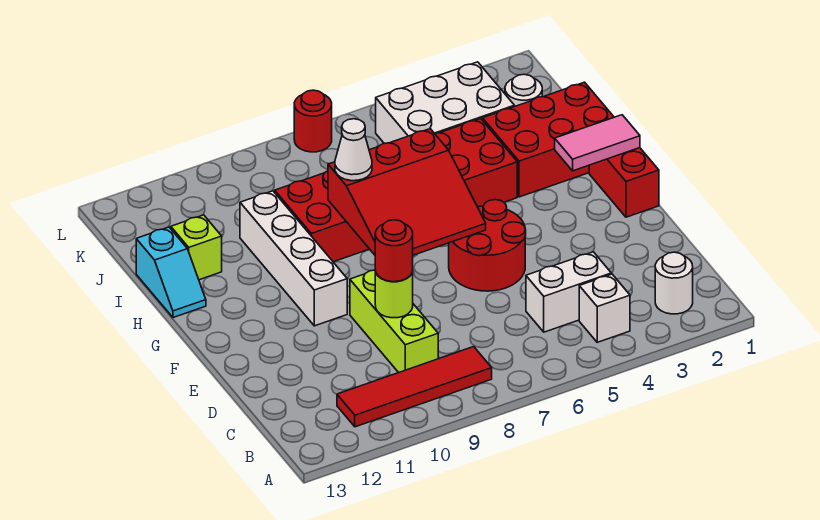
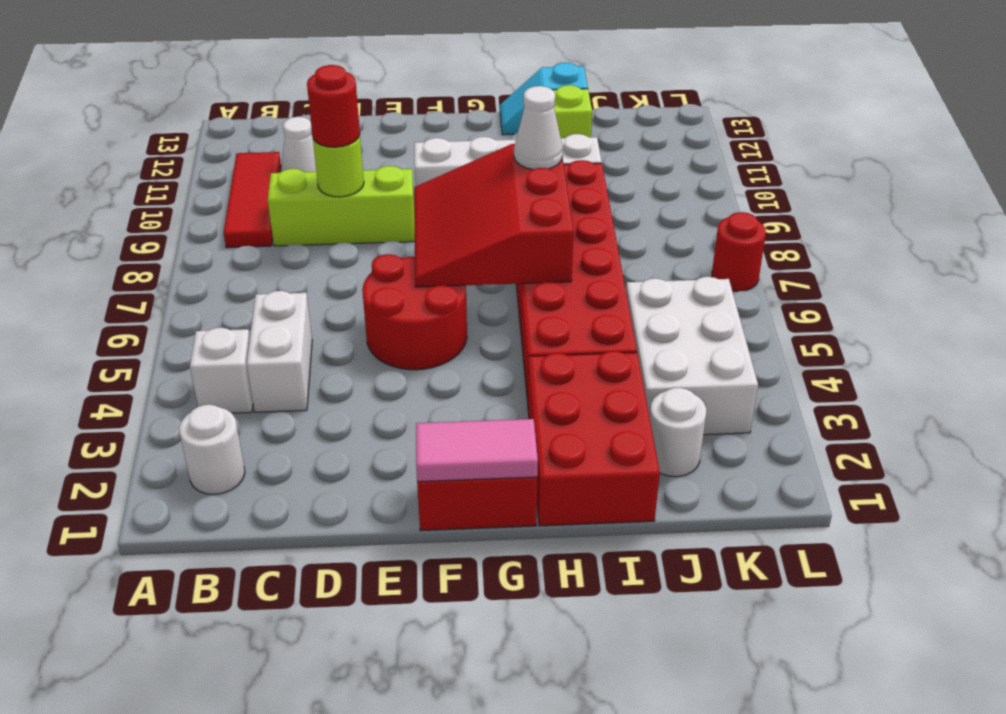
red tile B8:B11 level 1 -> red tile B9:B11 level 1
none -> white cone C11 level 1
pink tile G1:G2 level 2 -> pink tile F1:G1 level 2

